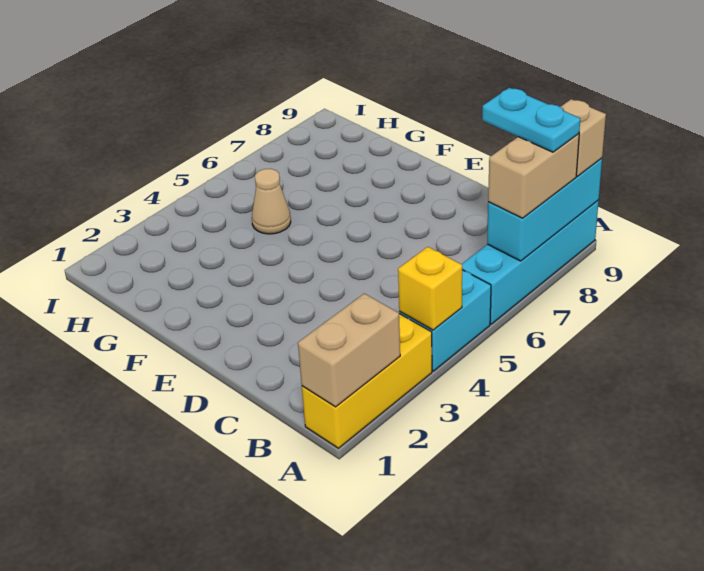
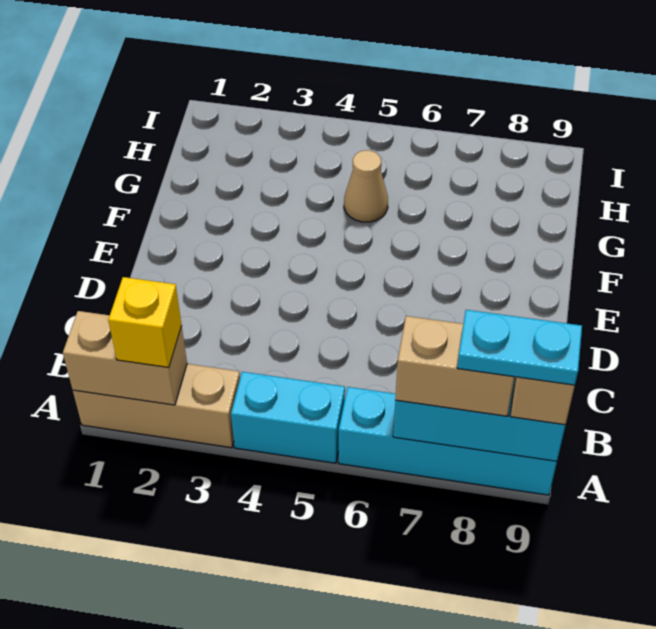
yellow brick A1:A3 level 1 -> tan brick A1:A3 level 1
yellow brick A4 level 2 -> yellow brick A2 level 3
cyan plate A8:B8 level 4 -> cyan plate A8:A9 level 4

